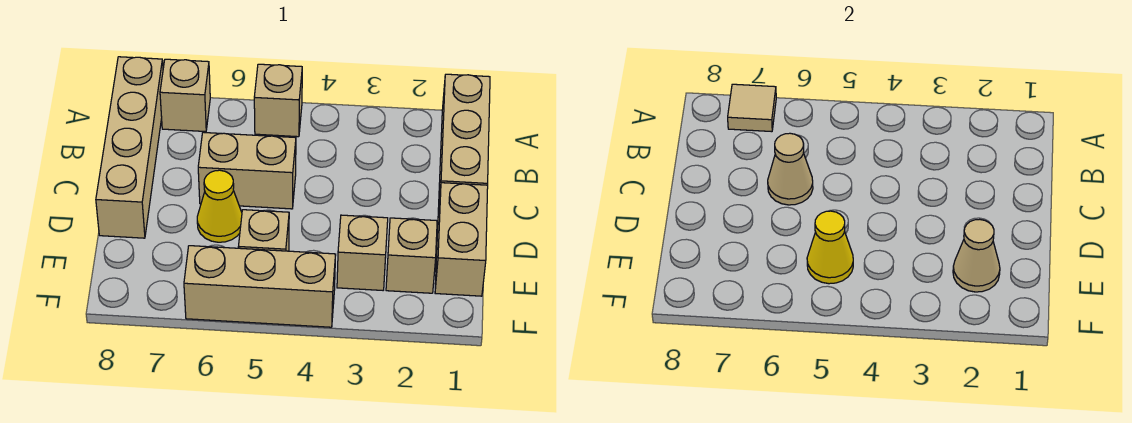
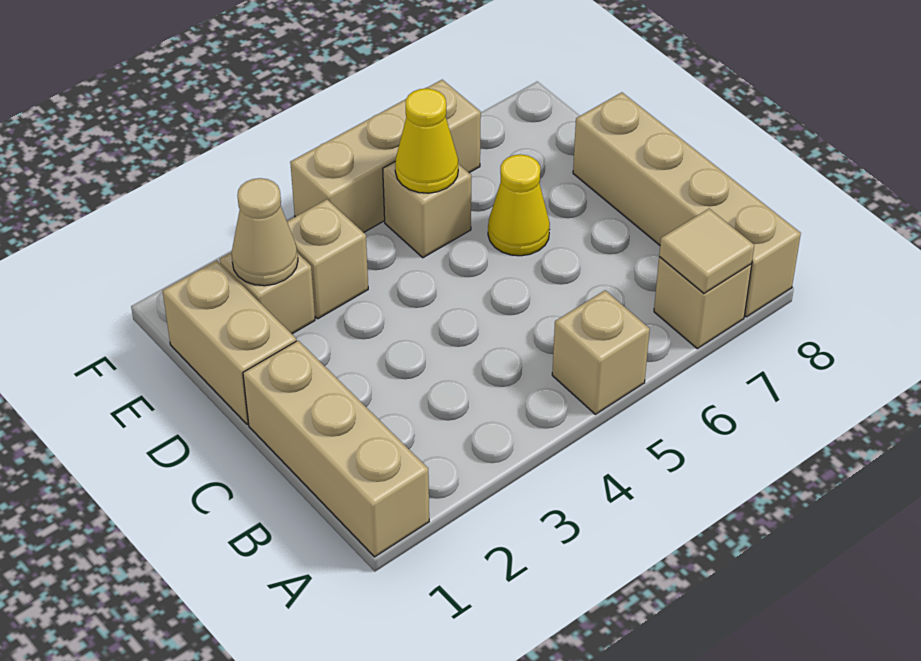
tan brick C5:C6 level 1 -> none
tan cone C6 level 2 -> none

